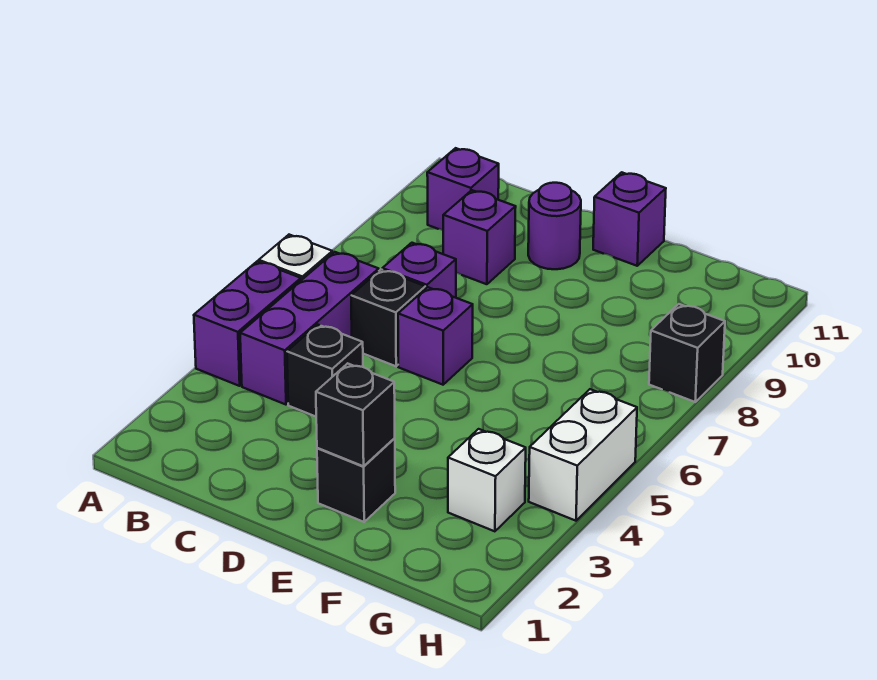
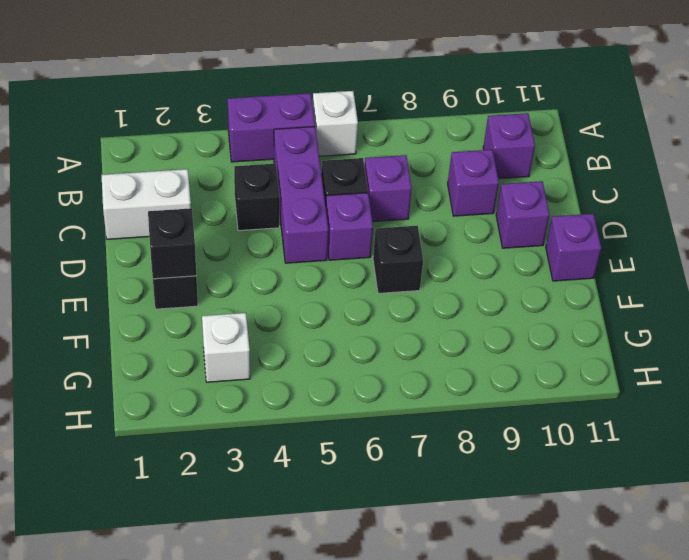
purple brick B4:B6 level 1 -> purple brick B5:D5 level 1
purple round brick D10 level 1 -> purple brick D10 level 1
white brick H4:H5 level 1 -> white brick C1:C2 level 1
black brick H8 level 1 -> black brick E7 level 1

